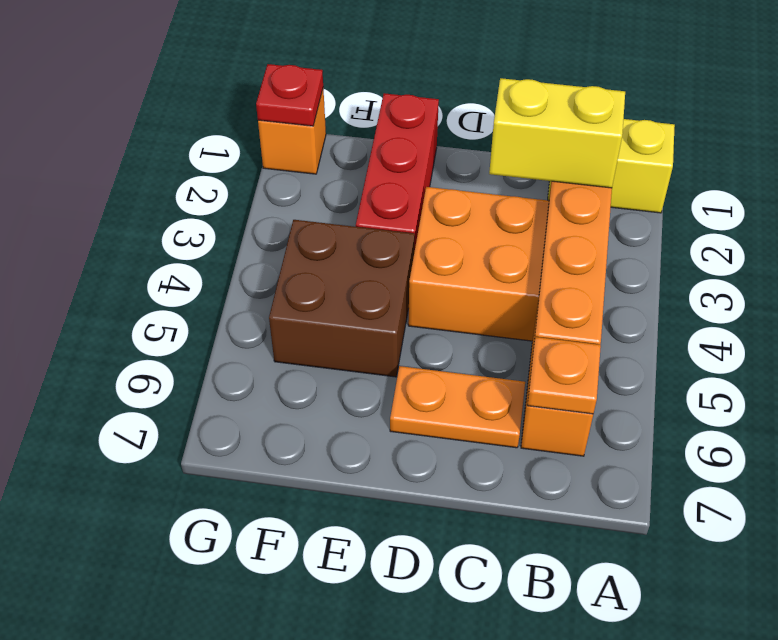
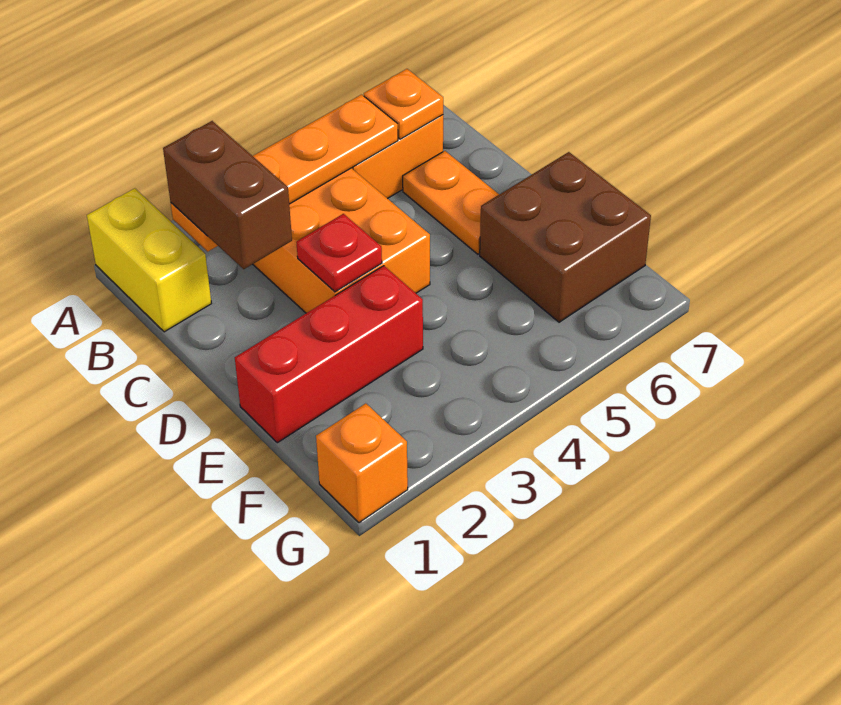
yellow brick B2:C2 level 3 -> brown brick B2:C2 level 3
brown brick E4:F5 level 1 -> brown brick E6:F7 level 1
red plate G1 level 2 -> red plate D3 level 2

